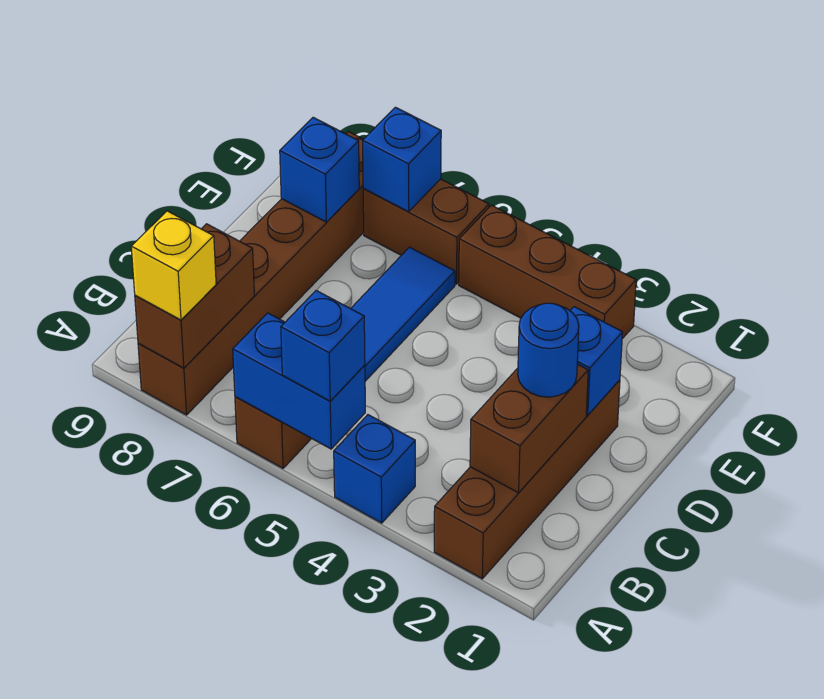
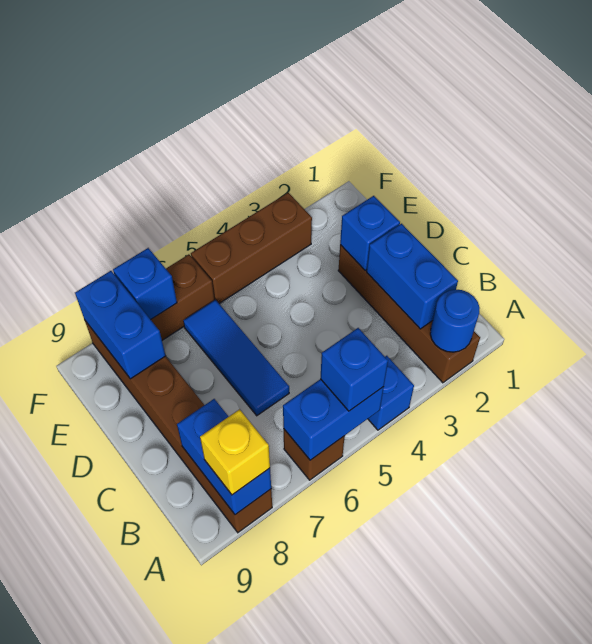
brown brick A8:B8 level 2 -> blue brick A8:B8 level 2
brown brick B2:C2 level 2 -> blue brick B2:C2 level 2
blue round brick C2 level 3 -> blue round brick A2 level 2
blue brick E8 level 2 -> blue brick E8:F8 level 2

